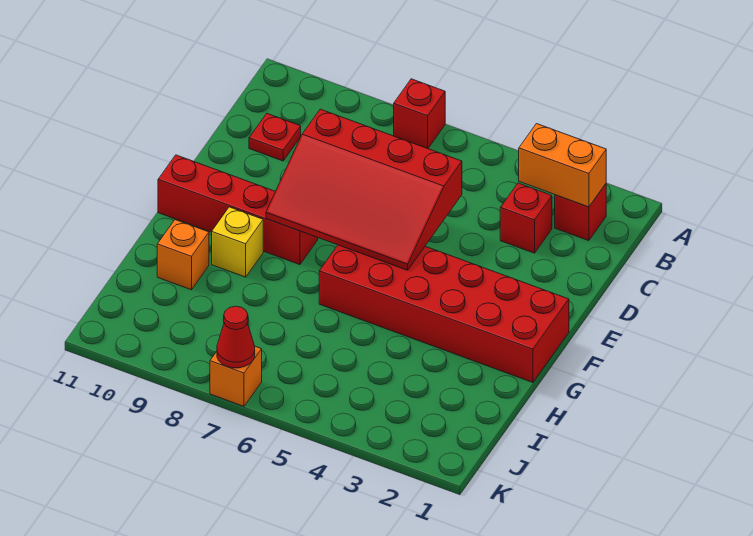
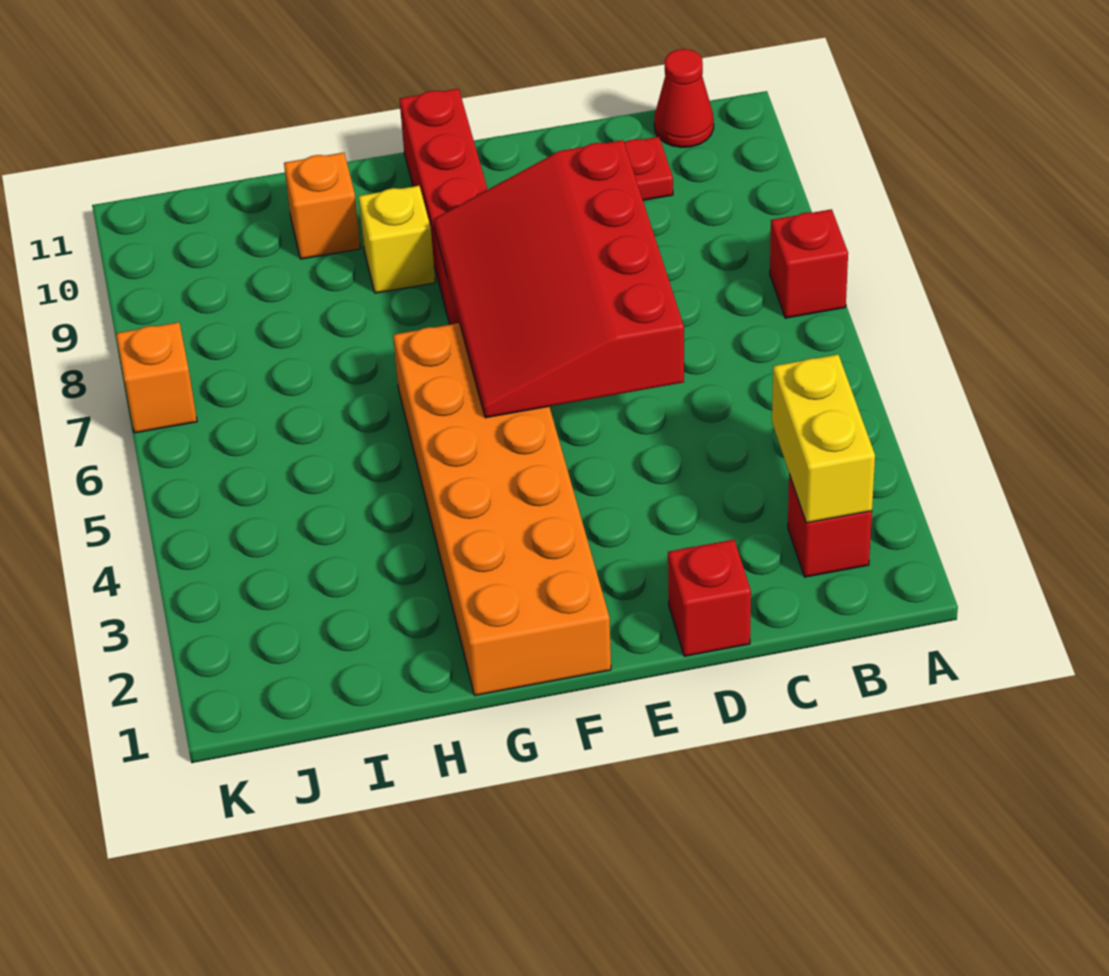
orange brick B2:B3 level 2 -> yellow brick B2:B3 level 2
red brick C3 level 1 -> red brick D1 level 1
red brick F1:G6 level 1 -> orange brick F1:G6 level 1
red cone K7 level 2 -> red cone B11 level 1

